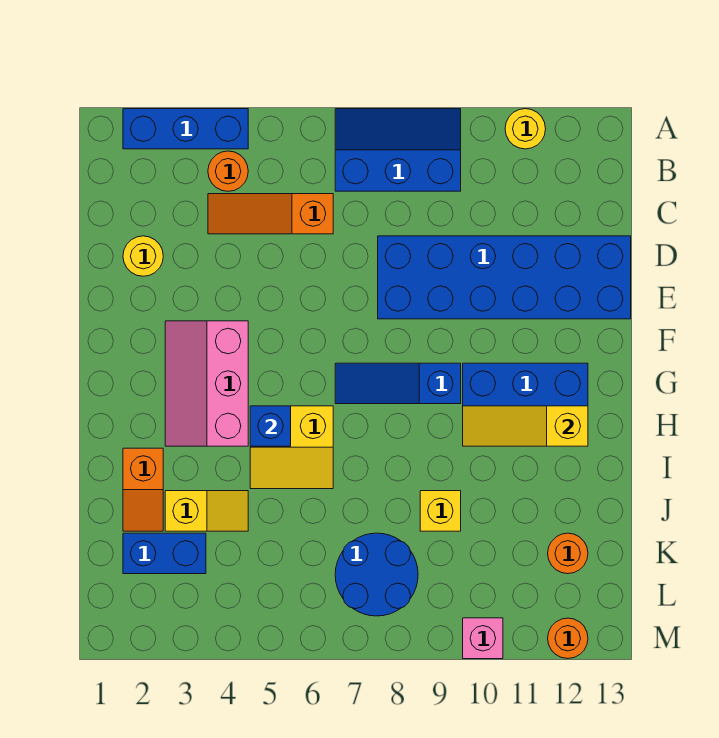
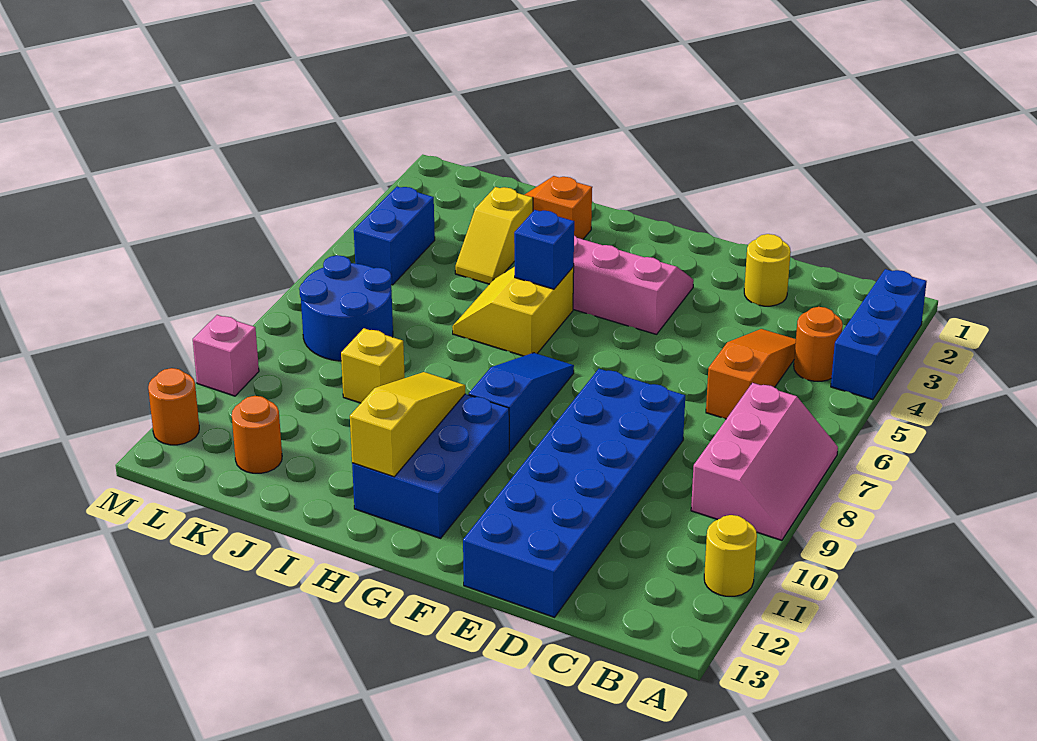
blue slope A7:B9 level 1 top B -> pink slope A7:B9 level 1 top B
blue brick K2:K3 level 1 -> blue brick L4:L5 level 1

